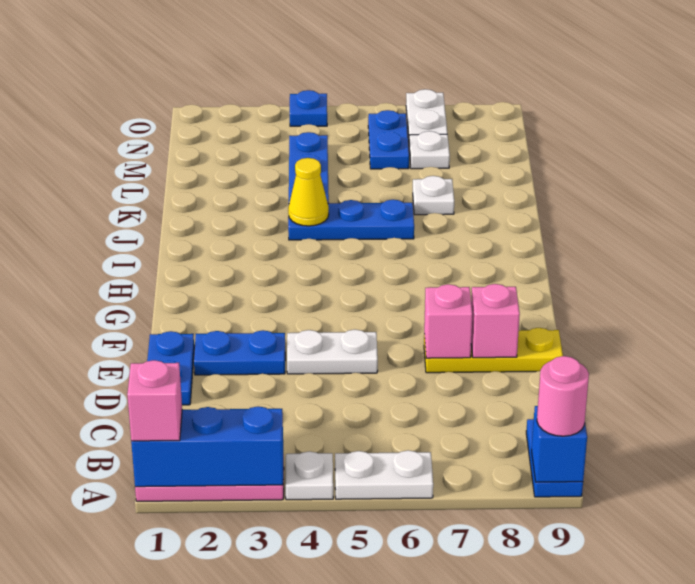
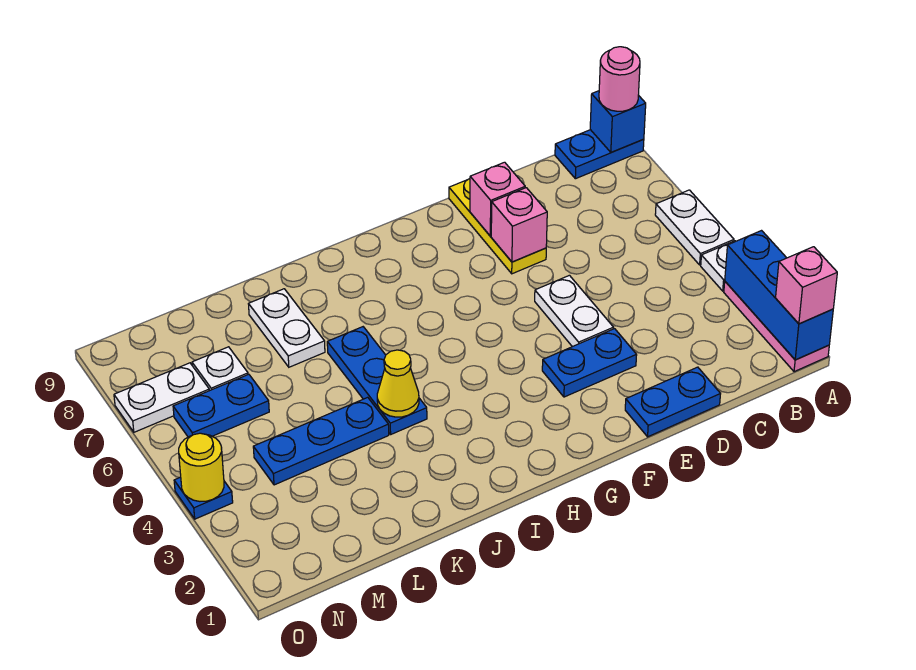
blue plate E2:E3 level 1 -> blue plate E3:F3 level 1
white plate K7 level 1 -> white plate K7:K8 level 1
none -> yellow round brick O4 level 2

